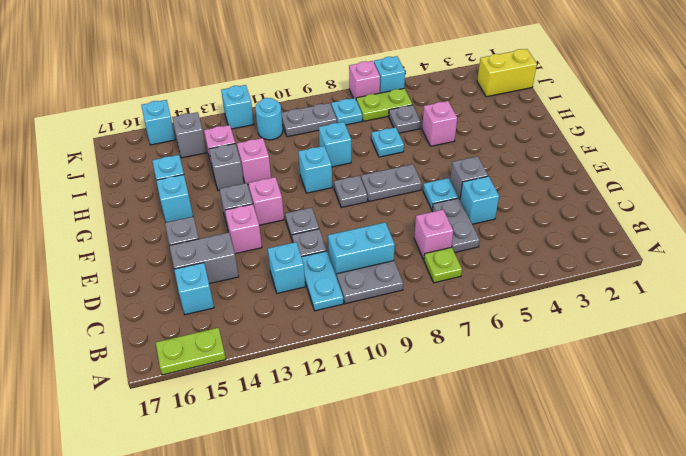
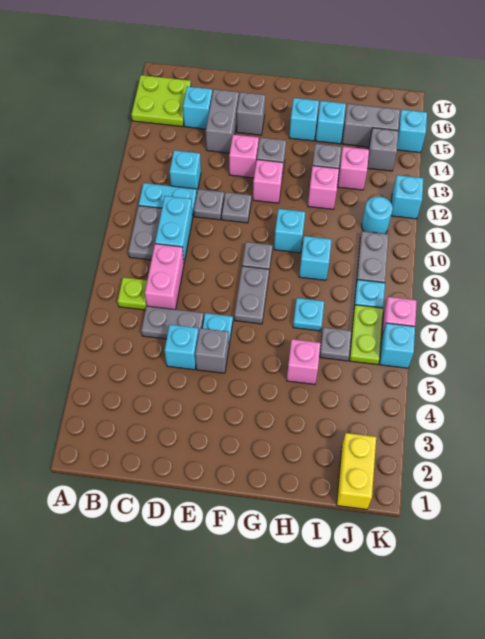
lime plate A15:A16 level 1 -> lime plate A15:B16 level 1
pink brick C7 level 1 -> pink brick C7:C8 level 1
none -> grey brick I15:J15 level 1

